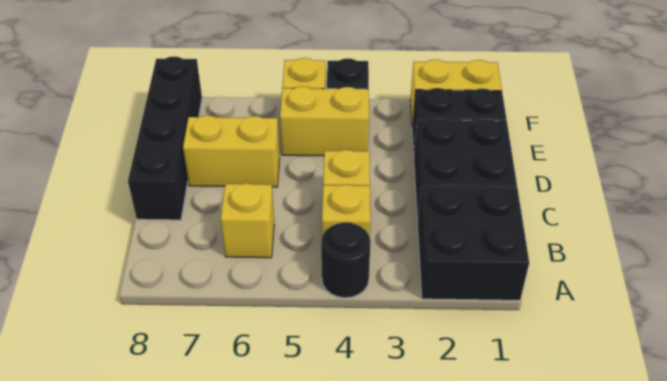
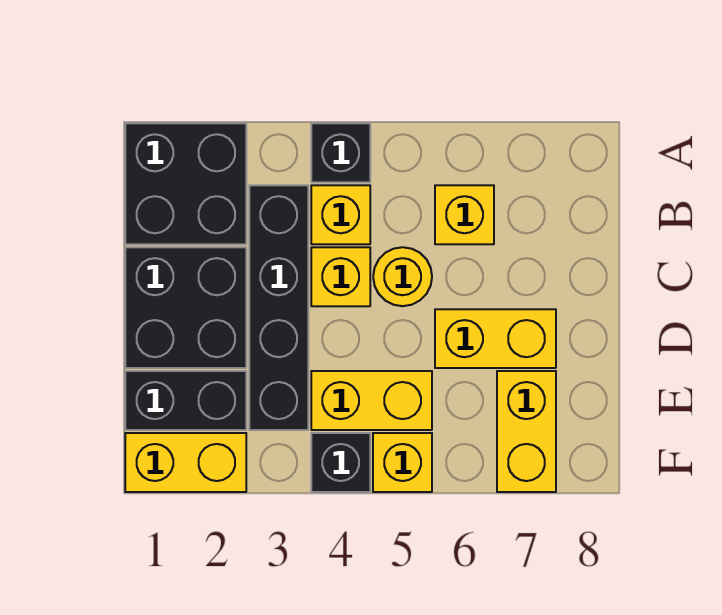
black round brick A4 level 1 -> black brick A4 level 1
none -> yellow round brick C5 level 1
black brick C8:F8 level 1 -> black brick B3:E3 level 1
none -> yellow brick E7:F7 level 1

